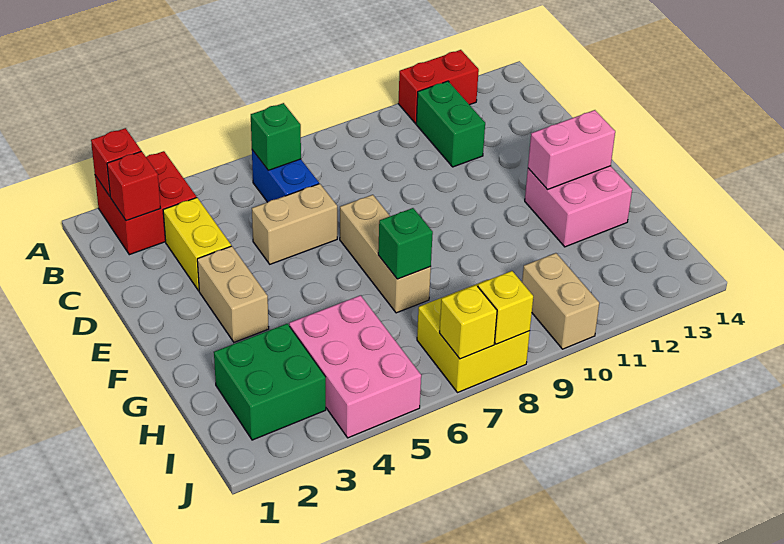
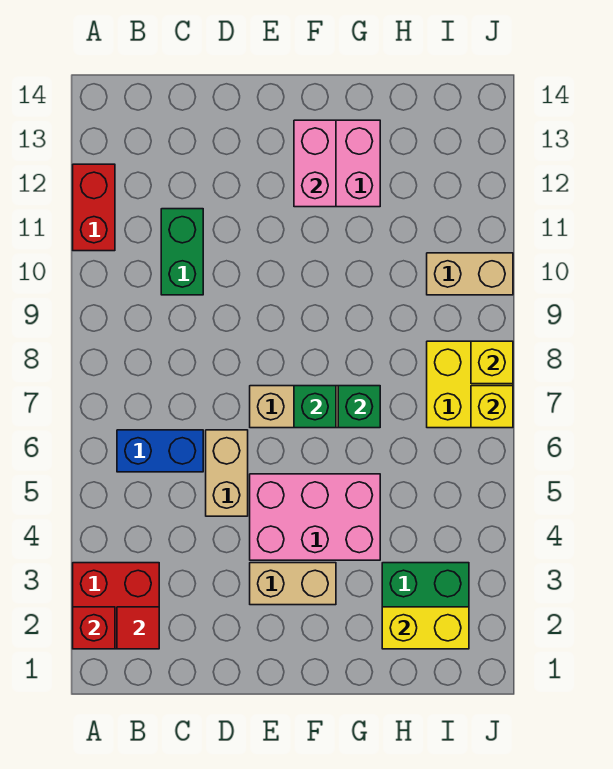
red brick B2 level 2 -> red tile B2 level 2
green brick B6 level 2 -> green brick F7 level 2
green brick B11:C11 level 1 -> green brick C10:C11 level 1
yellow brick C3:D3 level 1 -> yellow brick H2:I2 level 2
pink brick H4:J5 level 1 -> pink brick E4:G5 level 1

